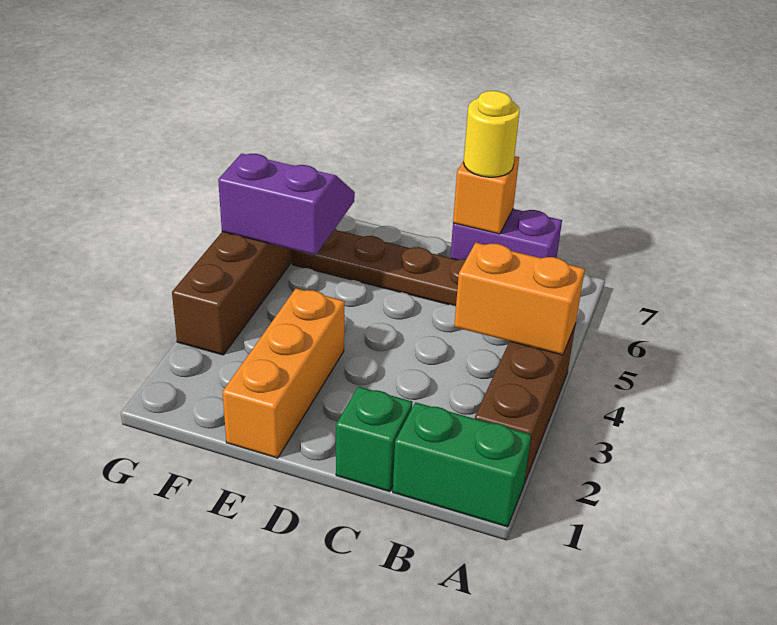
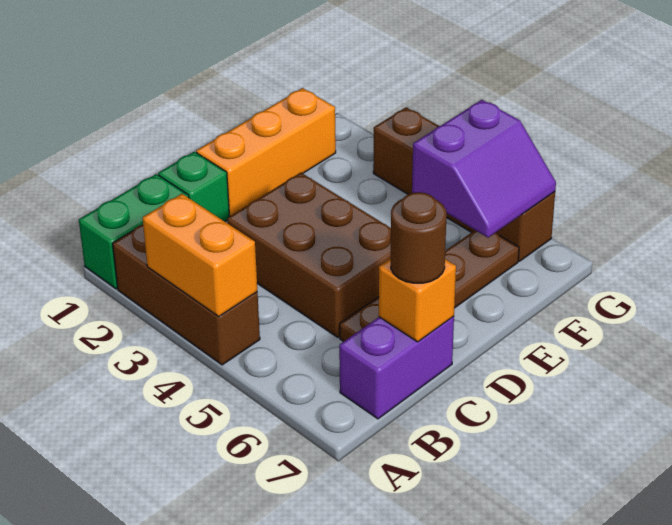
orange brick A4:B4 level 2 -> orange brick A3:A4 level 2
none -> brown brick C3:D5 level 1
yellow round brick C7 level 3 -> brown round brick C7 level 3
orange brick E1:E3 level 1 -> orange brick D1:F1 level 1

